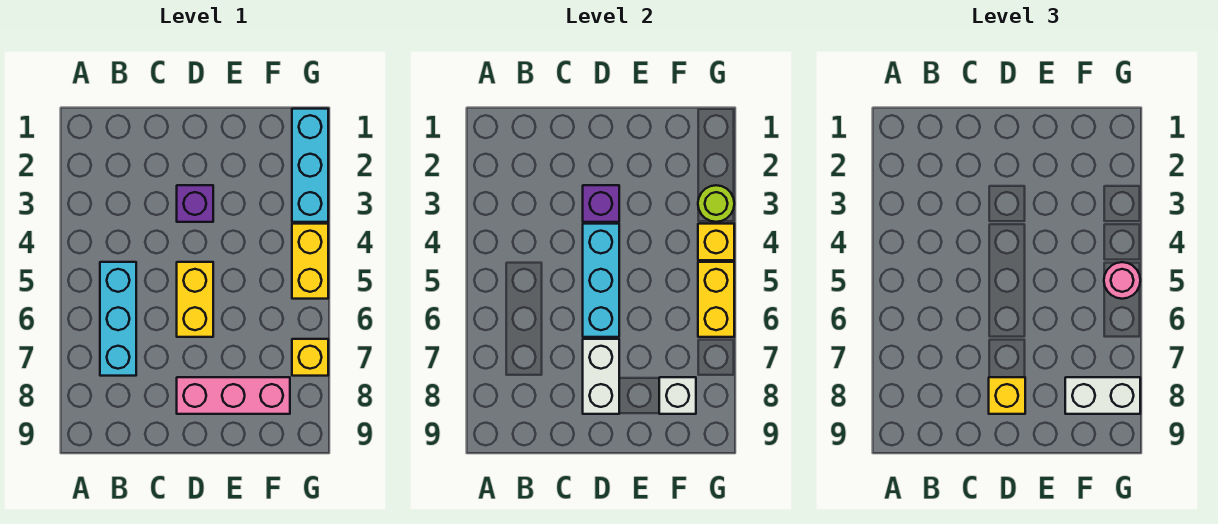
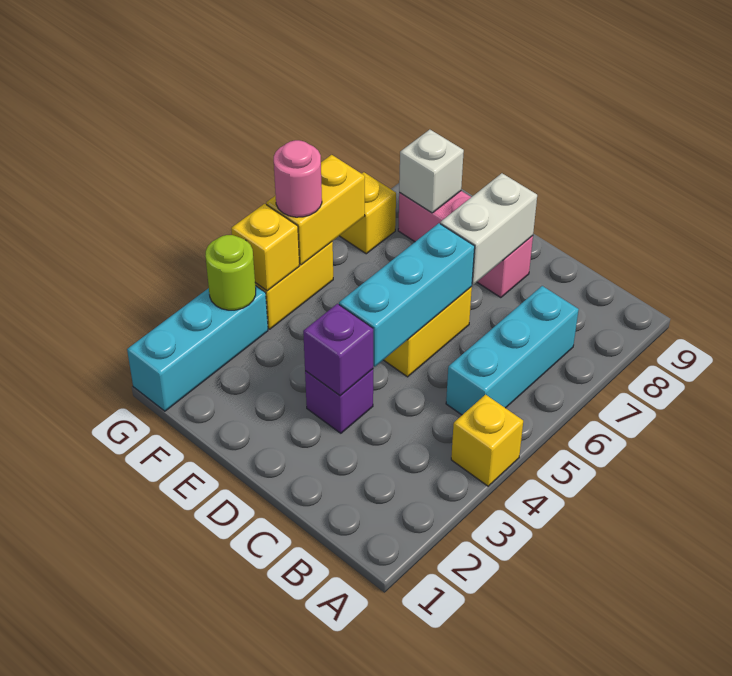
yellow brick D8 level 3 -> yellow brick A4 level 1
white brick F8:G8 level 3 -> none

